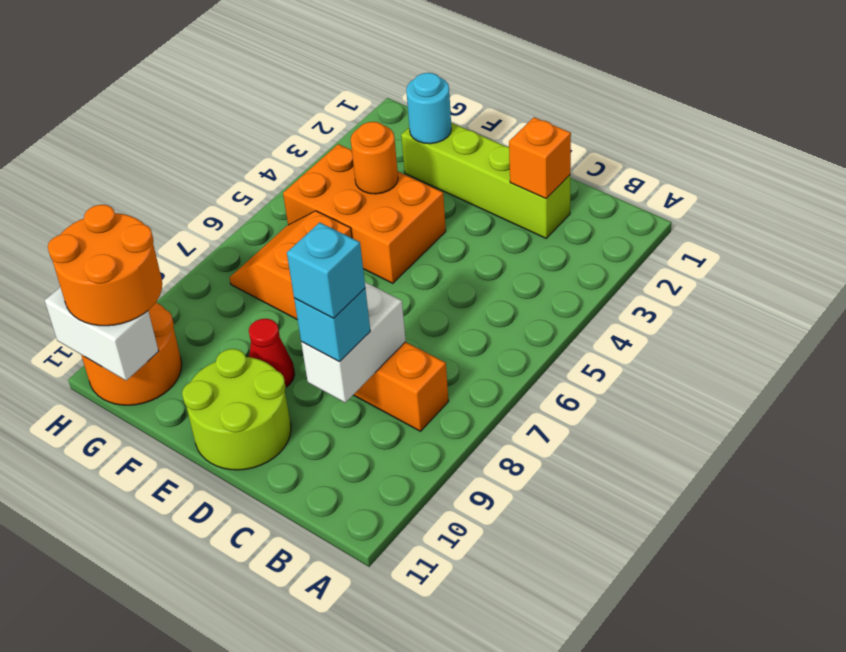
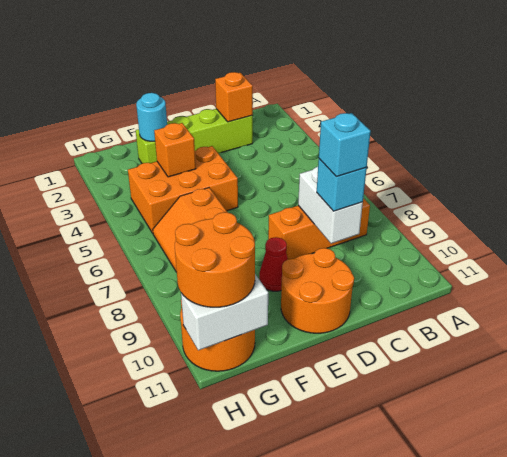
lime round brick D10:E11 level 1 -> orange round brick D10:E11 level 1
orange round brick F4 level 2 -> orange brick F4 level 2

